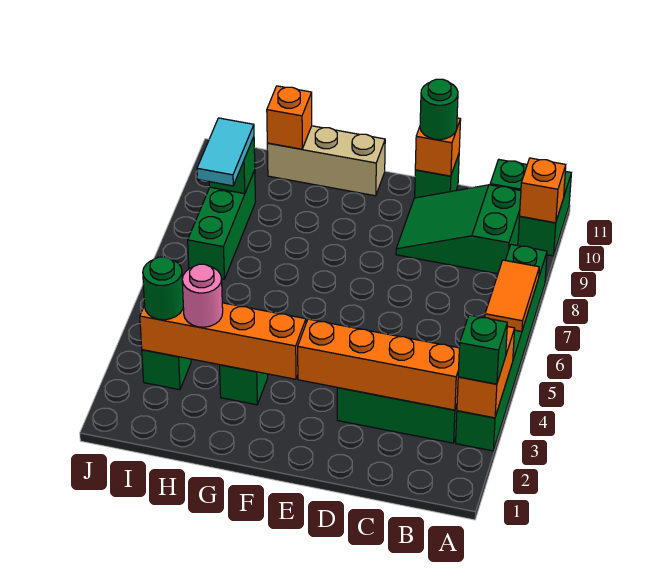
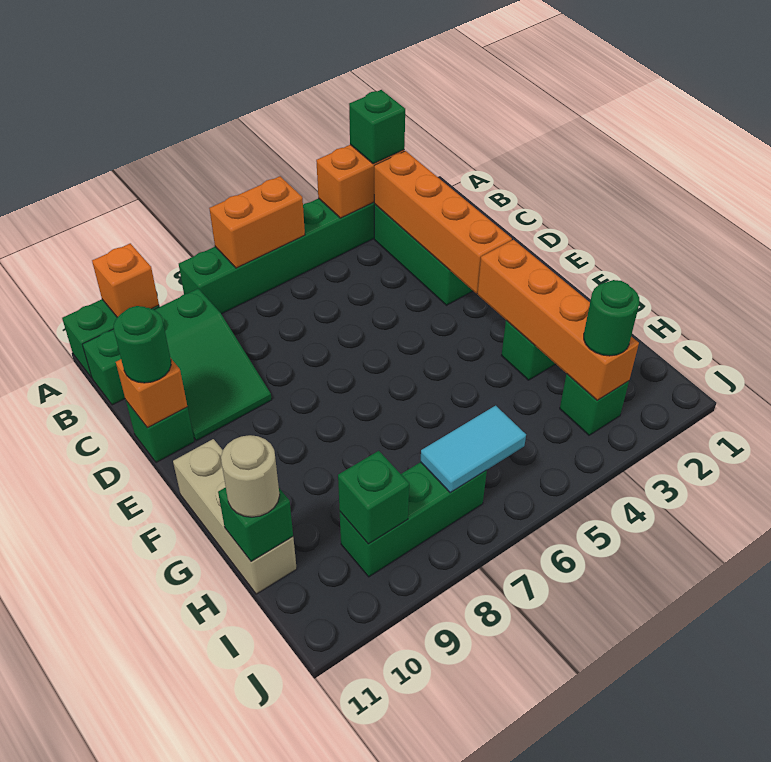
orange tile A6:A7 level 2 -> orange brick A6:A7 level 2
pink round brick H3 level 3 -> none
orange brick H11 level 2 -> green brick H11 level 2
none -> tan round brick H11 level 3
cyan tile I8:I9 level 3 -> cyan tile I6:I7 level 2

